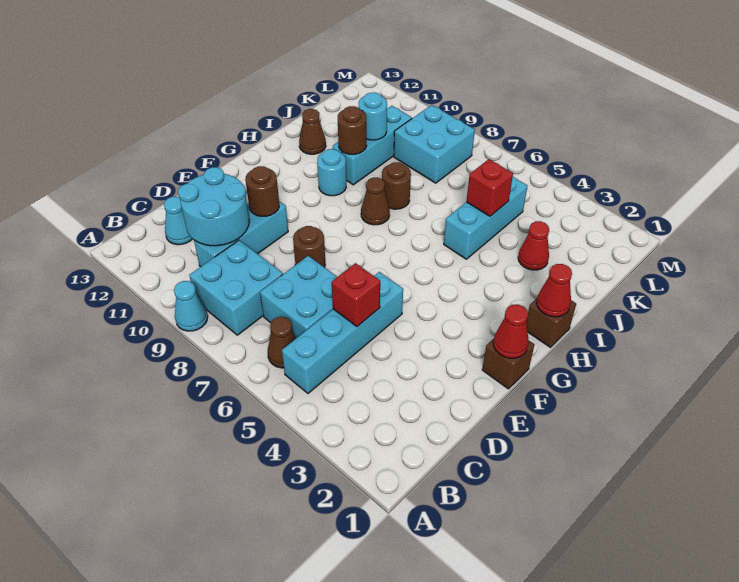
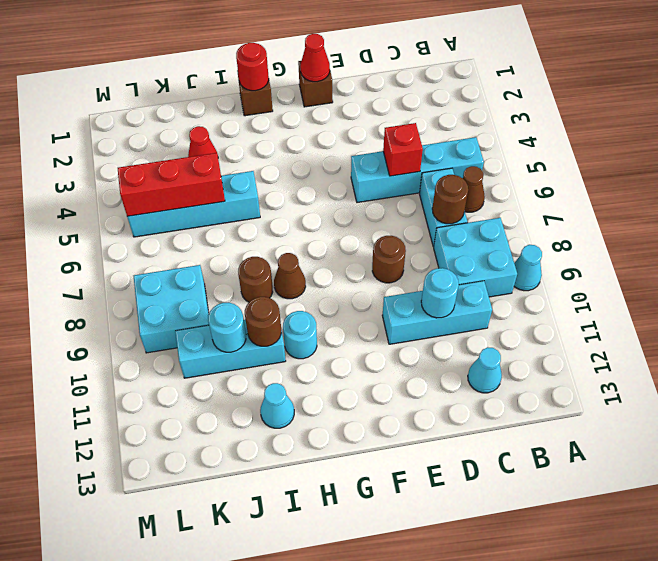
cyan brick C6:D7 level 1 -> cyan brick C6:C7 level 1
cyan round brick C10:D11 level 2 -> cyan round brick D10 level 2
brown round brick E10 level 2 -> brown round brick C7 level 2
red cone H1 level 2 -> red round brick H1 level 2
cyan brick I5:K5 level 1 -> cyan brick I5:L5 level 1
brown cone I12 level 1 -> cyan cone I12 level 1
red brick J5 level 2 -> red brick J5:L5 level 2

